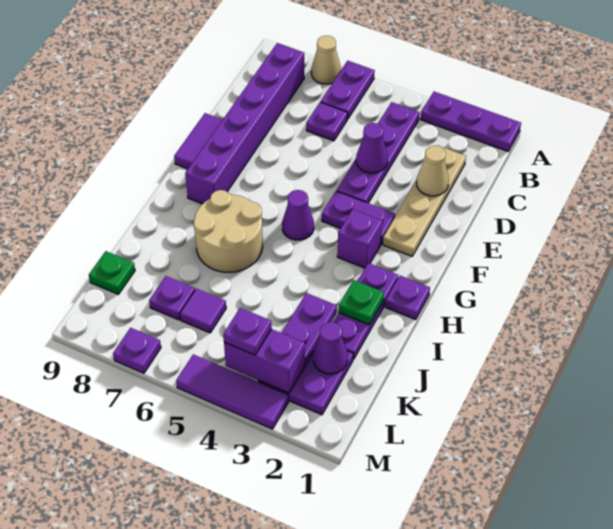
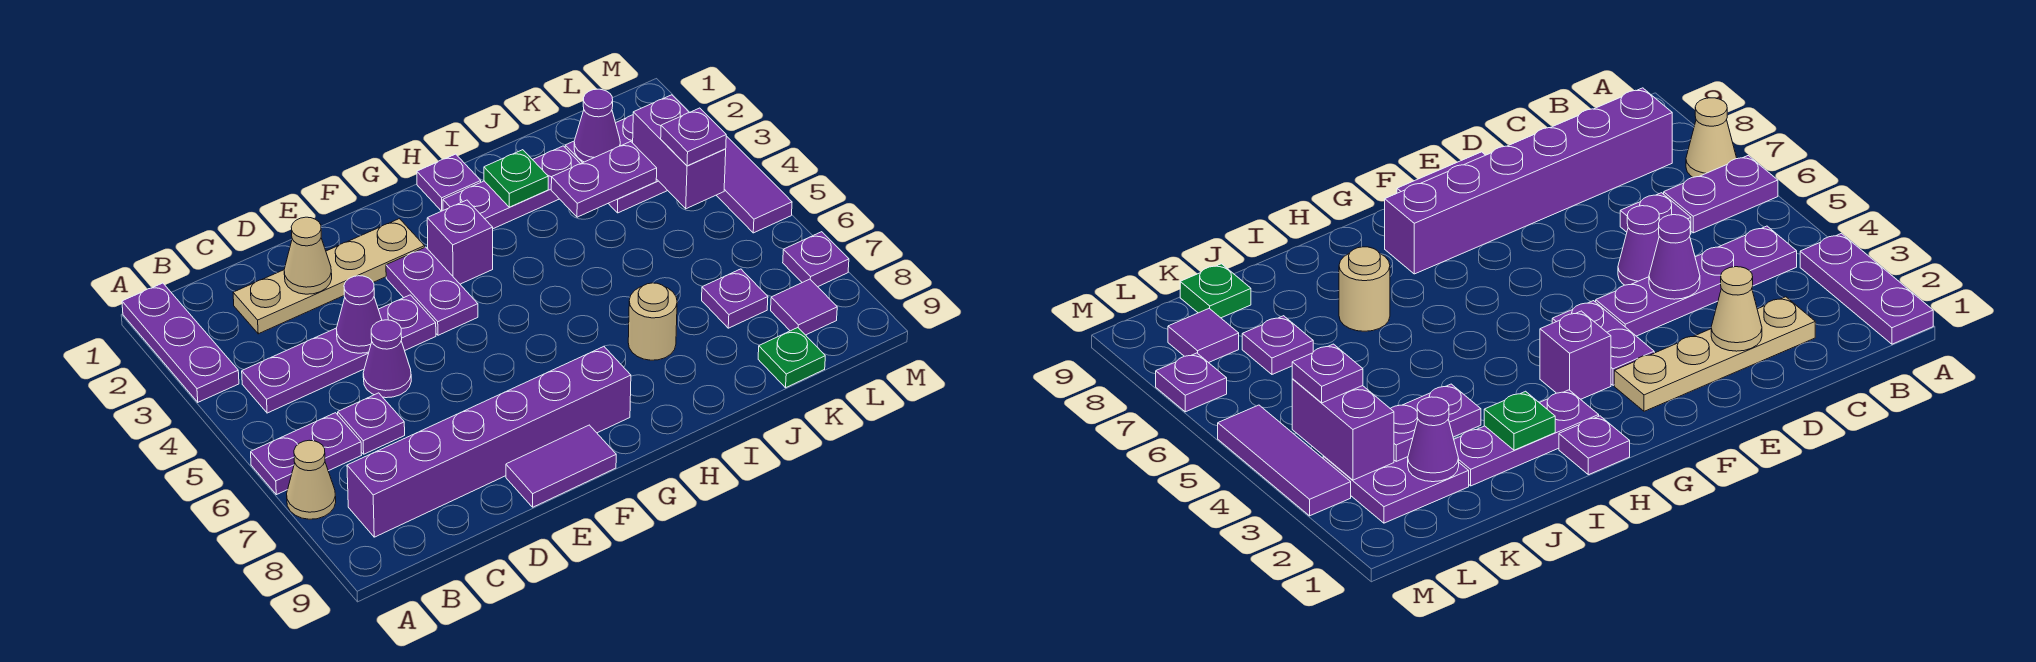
purple cone G5 level 1 -> purple cone D5 level 1
tan round brick H6:I7 level 1 -> tan round brick I7 level 1
purple tile K6 level 1 -> purple tile L8 level 1

